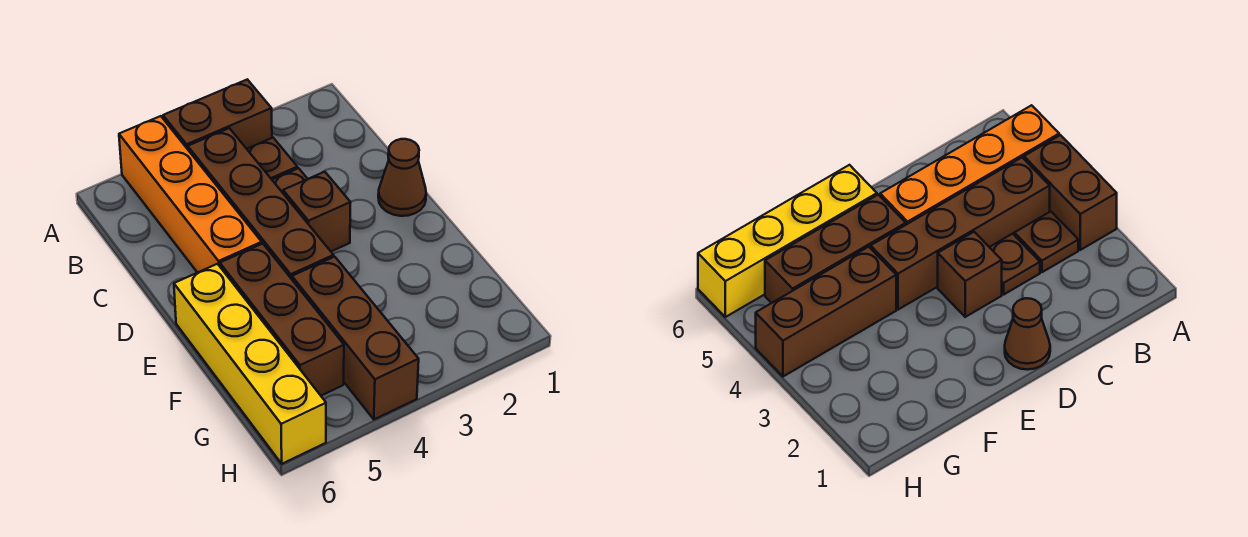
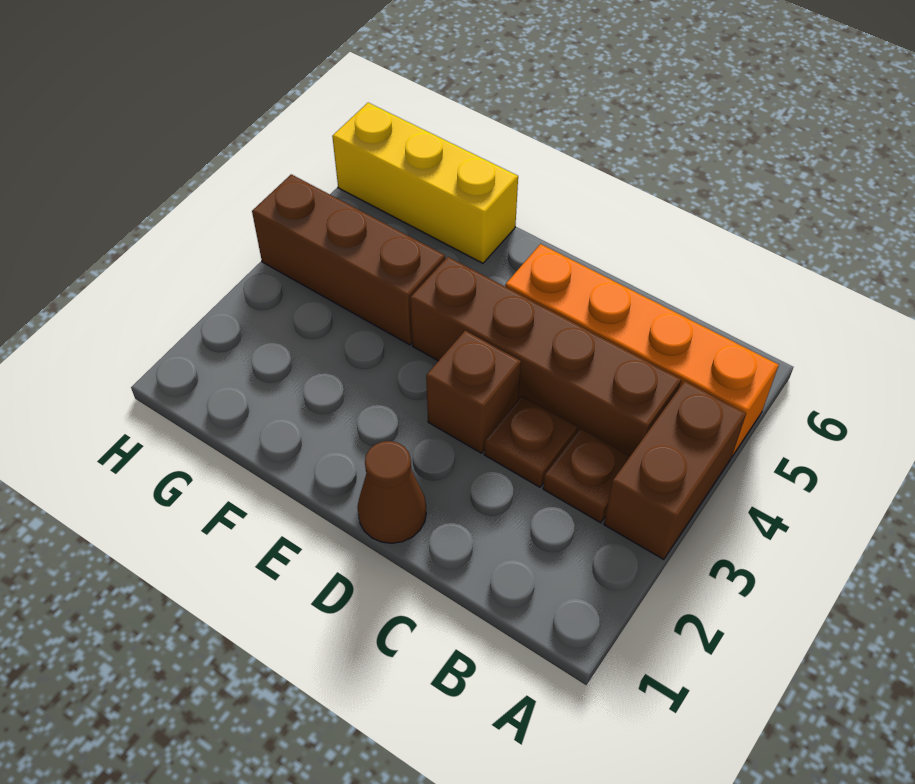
brown brick E5:G5 level 1 -> none
yellow brick E6:H6 level 1 -> yellow brick F6:H6 level 1

